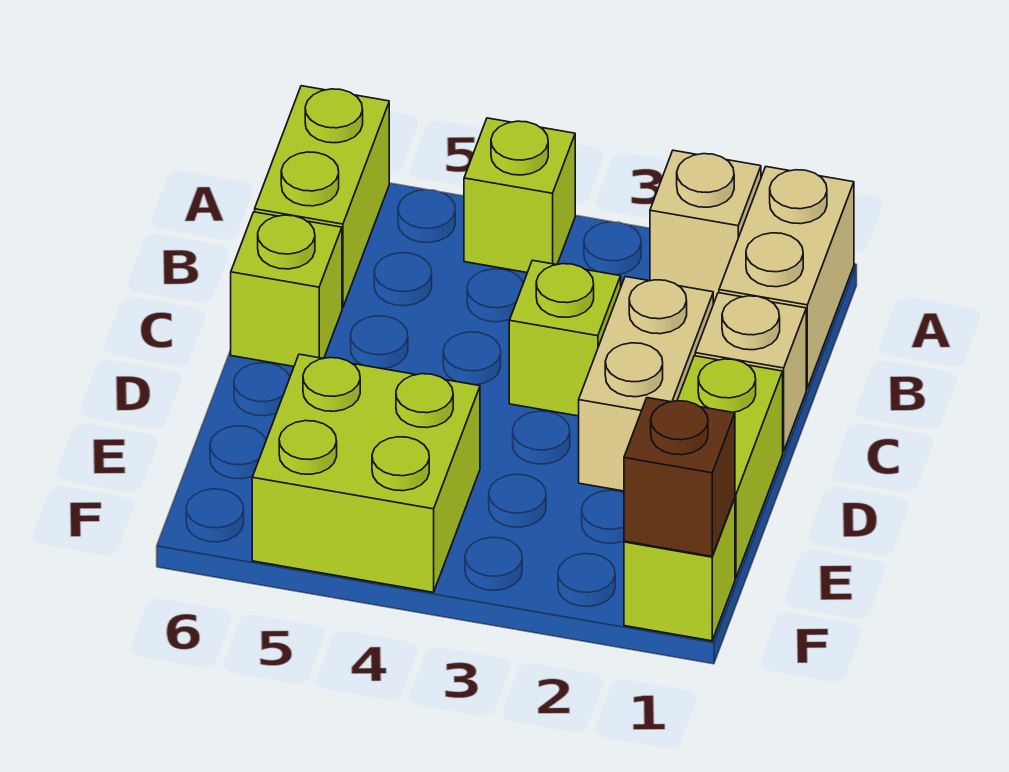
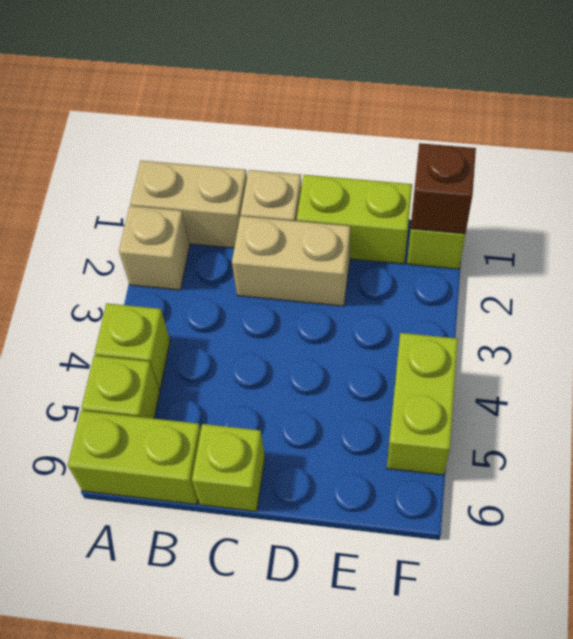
lime brick C3 level 1 -> lime brick A5 level 1
lime brick E4:F5 level 1 -> lime brick F4:F5 level 1

